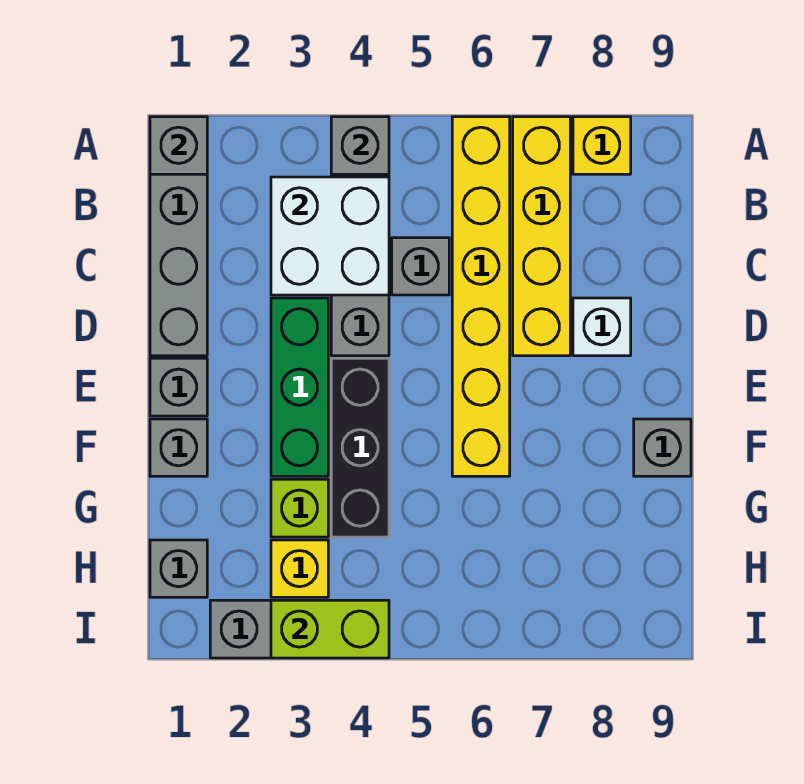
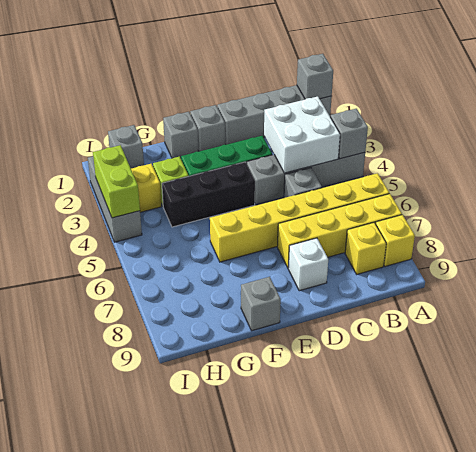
none -> yellow brick B8 level 1

